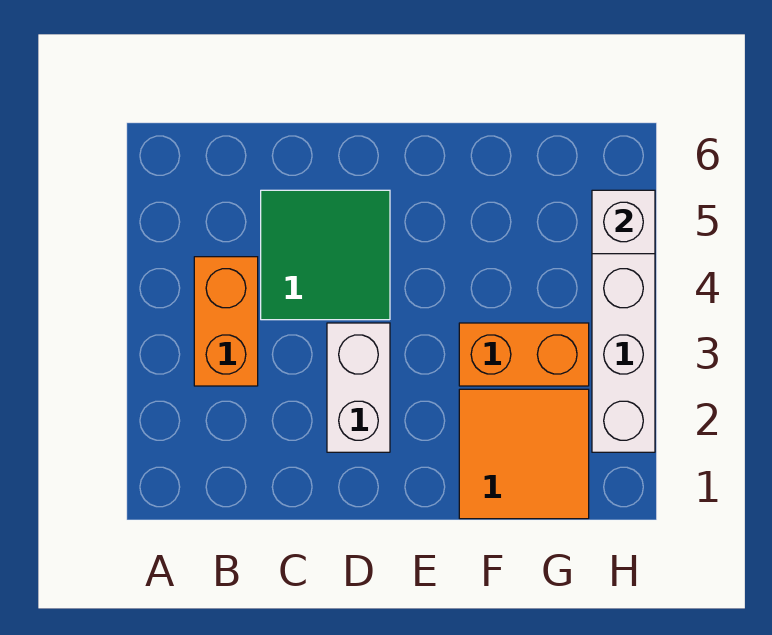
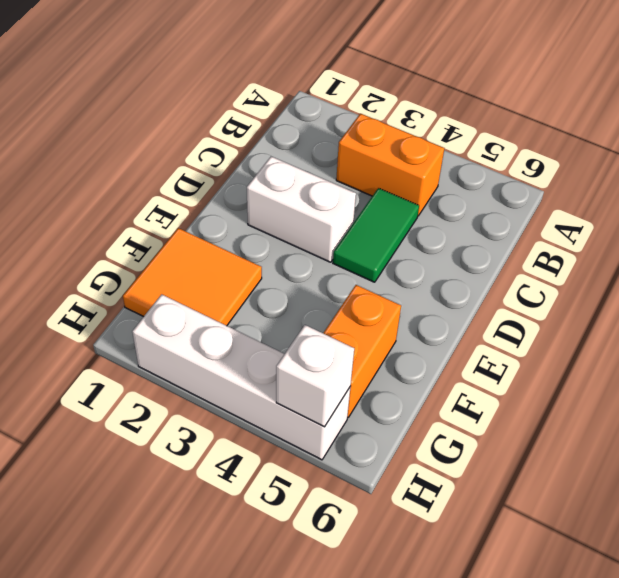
green tile C4:D5 level 1 -> green tile C4:D4 level 1
orange brick F3:G3 level 1 -> orange brick F5:G5 level 1

